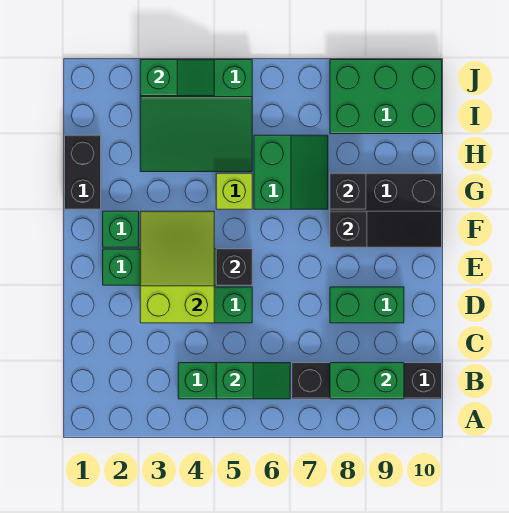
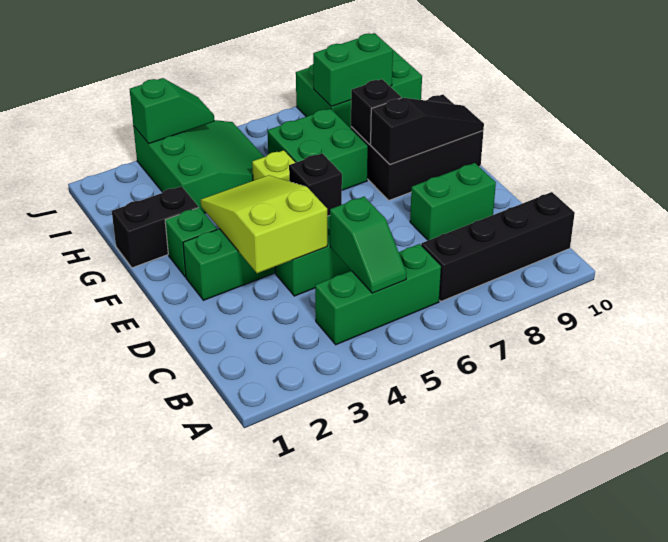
green slope B5:B6 level 2 top 5 -> green slope B5:C5 level 2 top C
green brick B8:B9 level 2 -> green brick I8:I9 level 2
black brick G1:H1 level 1 -> black brick G1:G2 level 1
green slope G6:H7 level 1 top 6 -> green brick G6:H7 level 1
green slope H3:J5 level 1 top J -> green slope H3:J5 level 1 top 3

